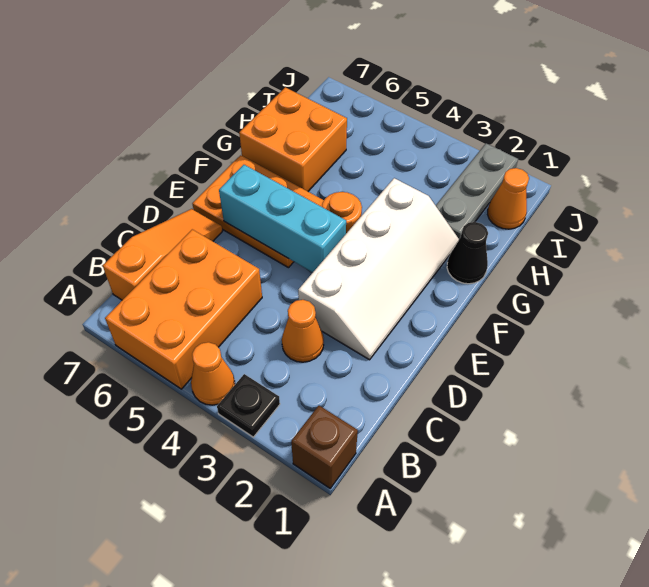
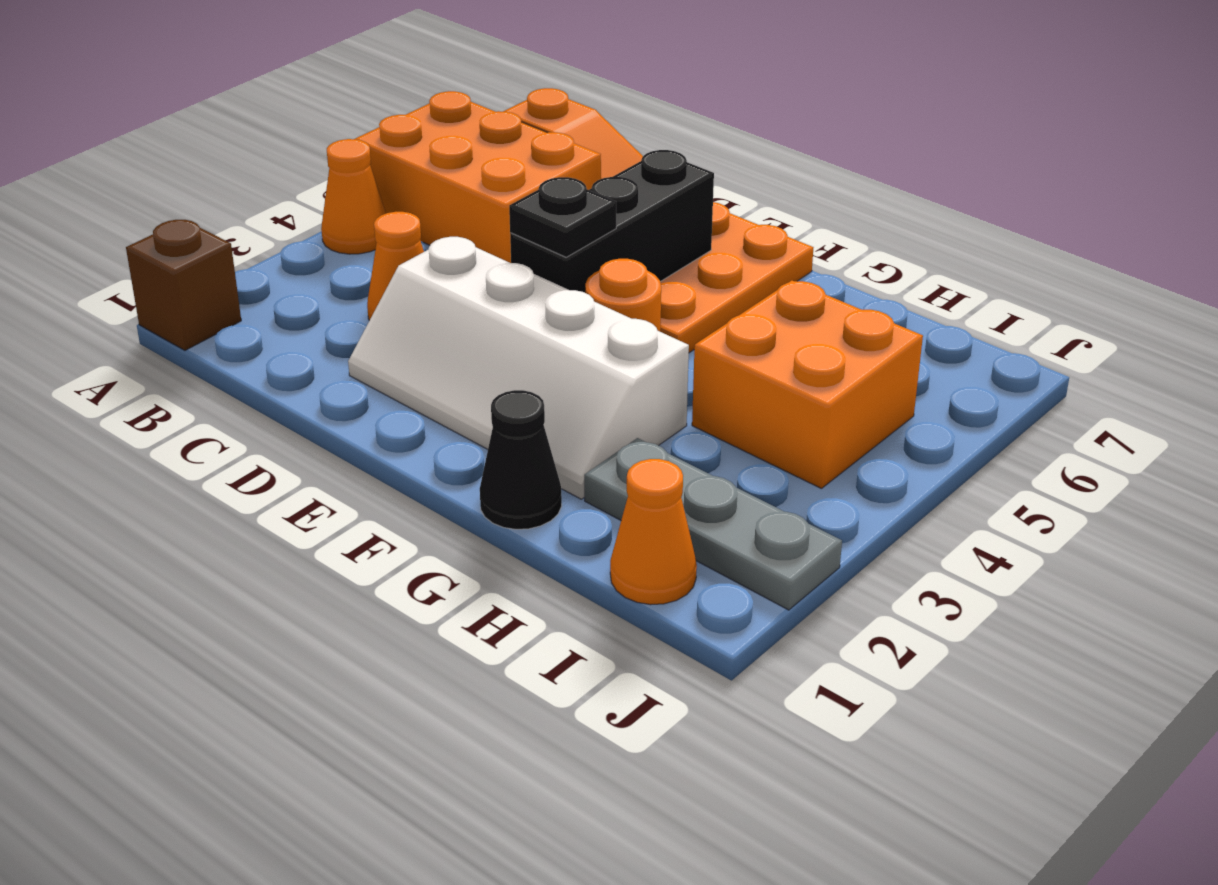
black plate A3 level 1 -> black plate E4 level 3
cyan brick E4:E6 level 2 -> black brick E4:E6 level 2
orange brick G6:H7 level 1 -> orange brick H4:I5 level 1

